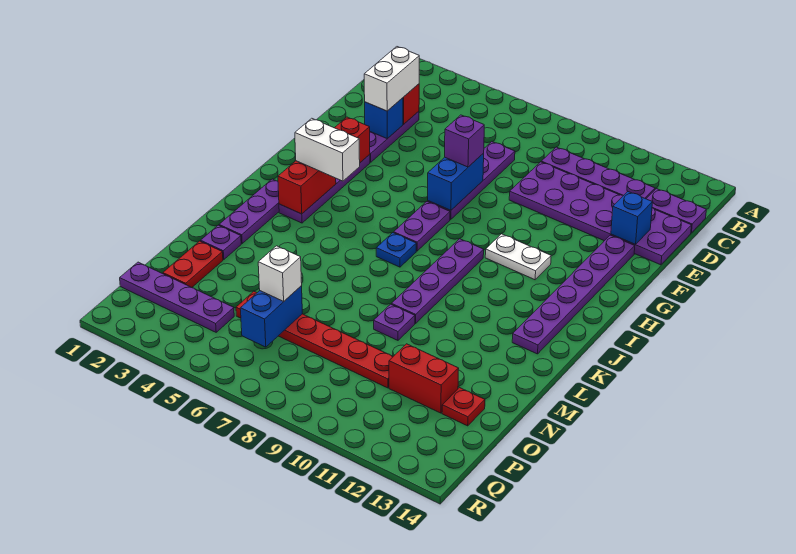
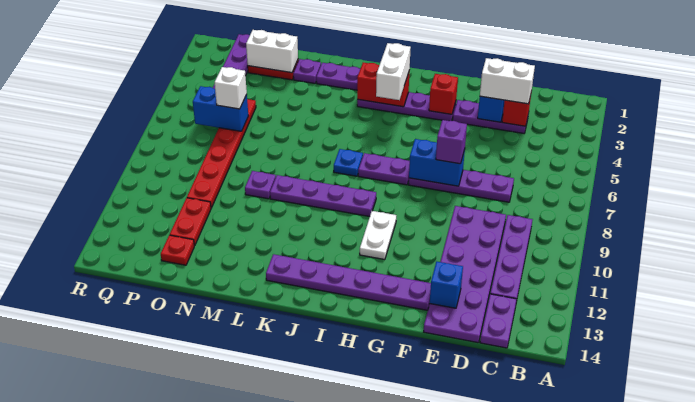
none -> white brick N2:O2 level 2
red brick O11:O12 level 1 -> red plate O11:O12 level 1

